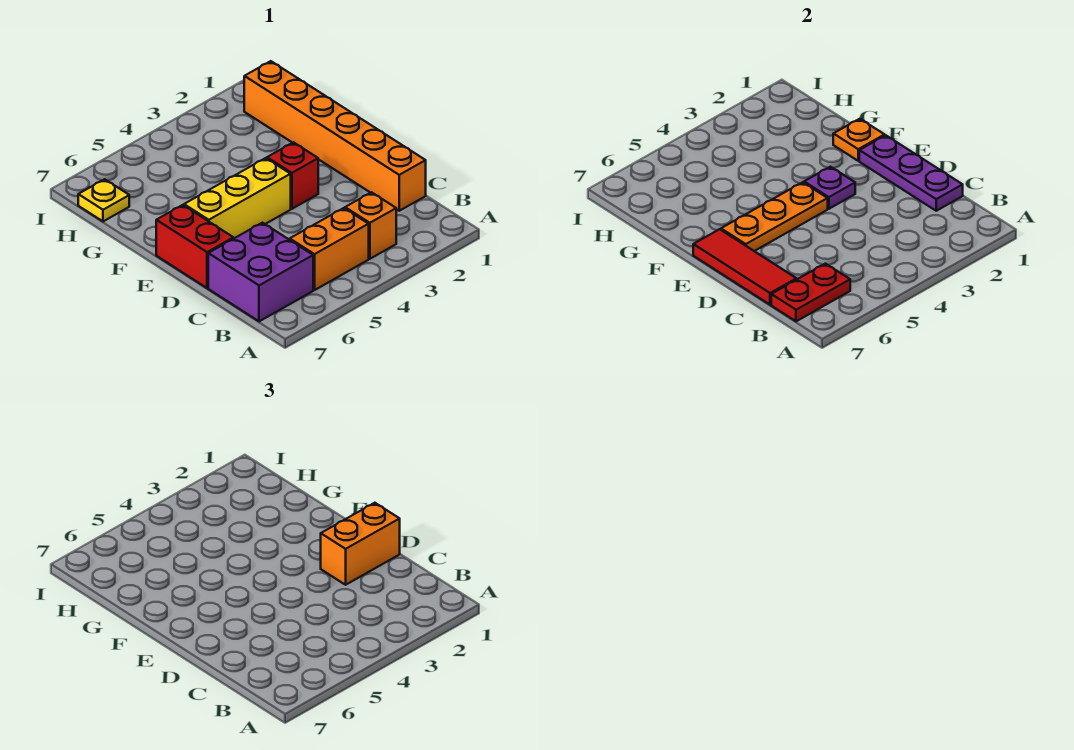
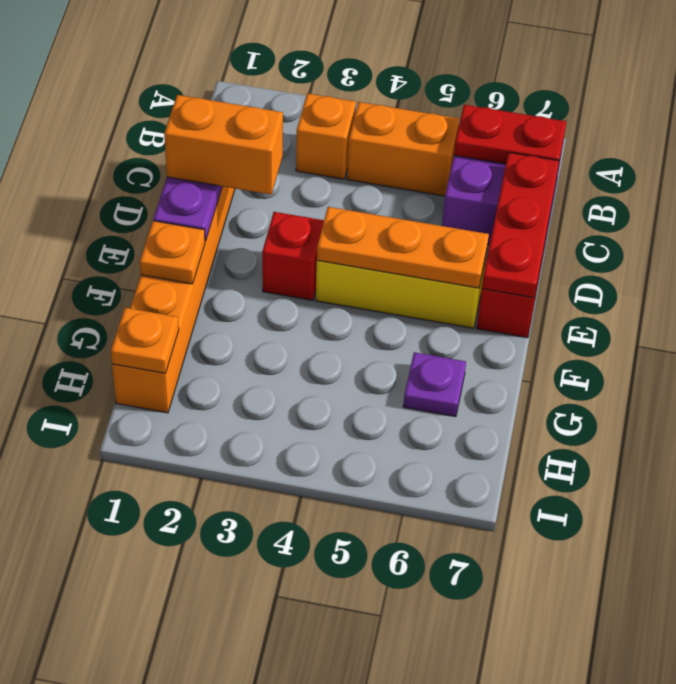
red tile C7:E7 level 2 -> red plate C7:E7 level 2
purple plate E3 level 2 -> purple plate G6 level 1
none -> orange plate H1 level 2
yellow plate H7 level 1 -> none

